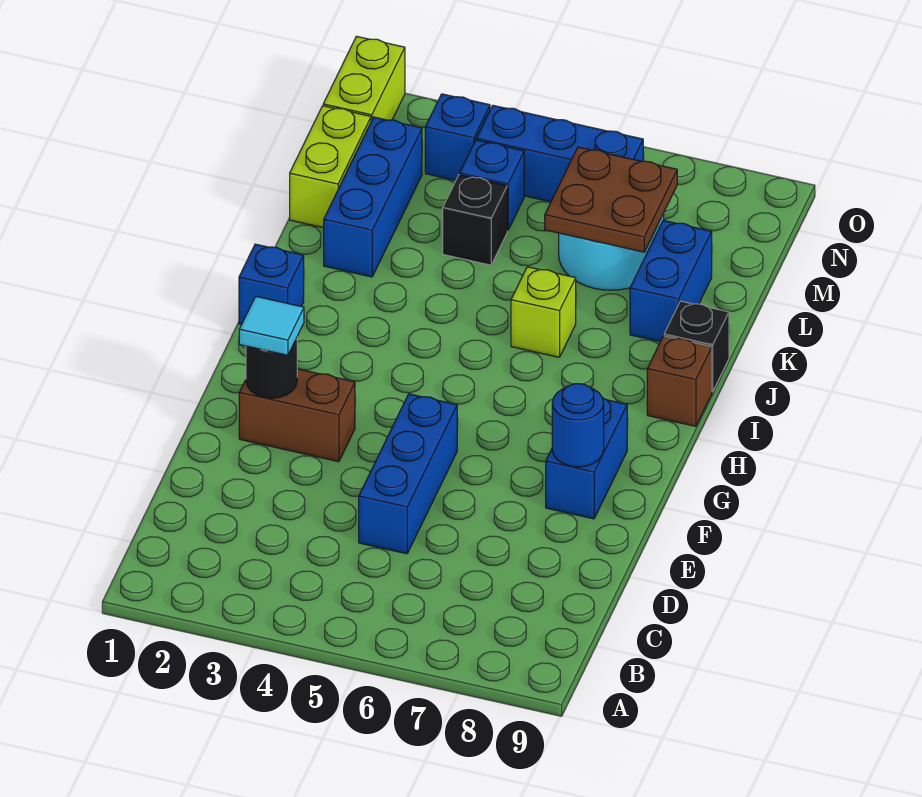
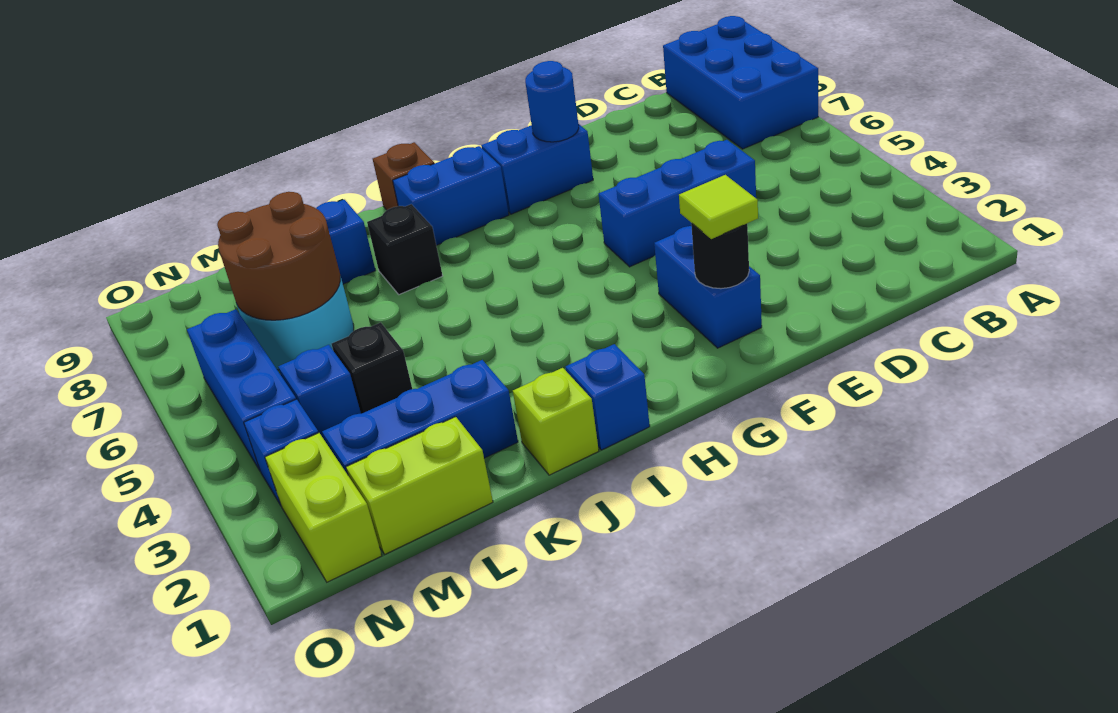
none -> blue brick A7:B9 level 1
brown brick F2:F3 level 1 -> blue brick F2:F3 level 1
cyan tile F2 level 3 -> lime tile F2 level 3
none -> blue brick H8:I8 level 1
lime brick J6 level 1 -> lime brick J1 level 1
black brick J9 level 1 -> black brick J7 level 1
brown plate L6:M7 level 2 -> brown round brick L6:M7 level 2
lime brick N1:O1 level 1 -> lime brick N1:N2 level 1

